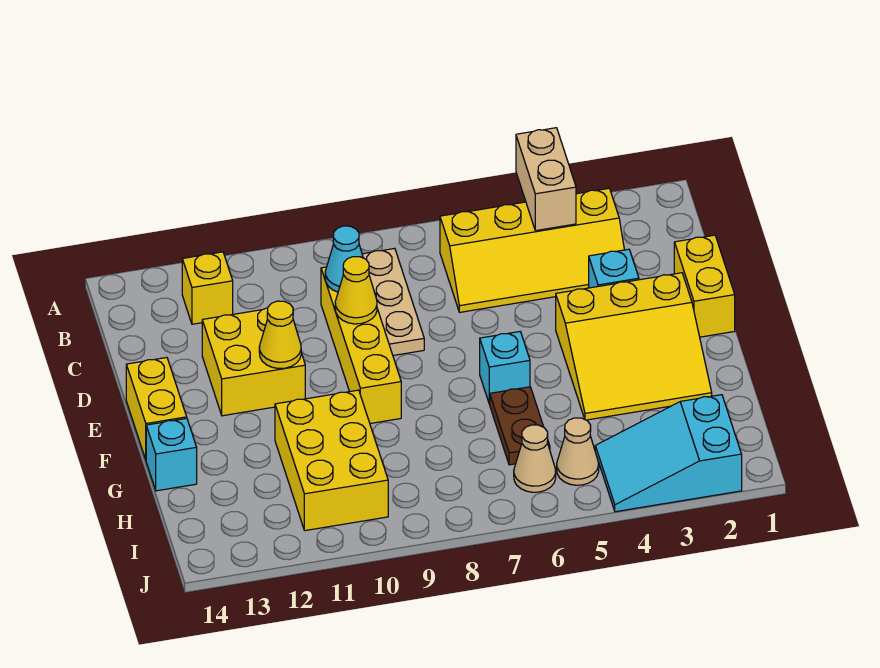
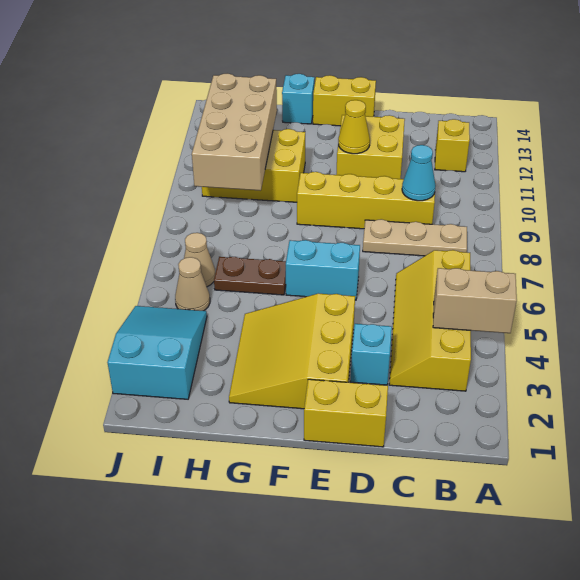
yellow cone D9 level 2 -> none
cyan brick F6 level 1 -> cyan brick E6:F6 level 1
none -> tan brick H9:I12 level 2

